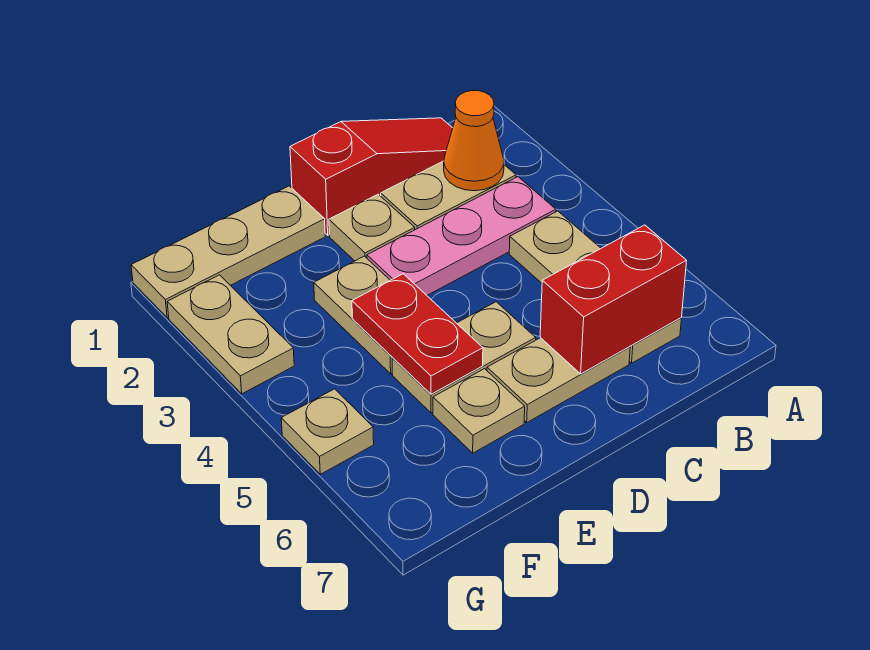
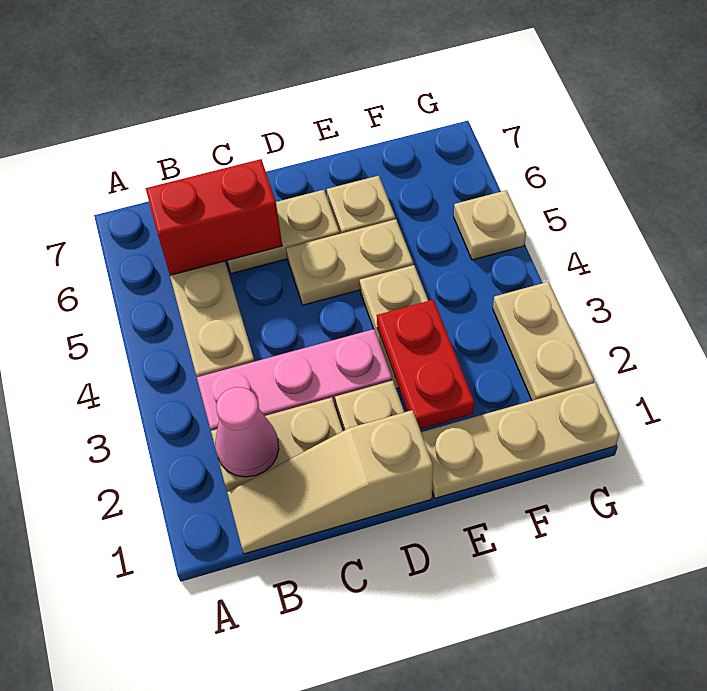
red slope B1:D1 level 1 top D -> tan slope B1:D1 level 1 top D
orange cone B2 level 2 -> pink cone B2 level 2
red plate E4:E5 level 2 -> red plate E2:E3 level 2

